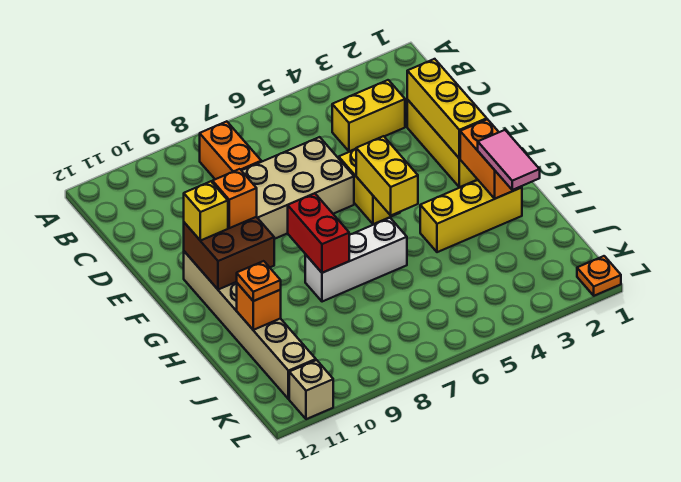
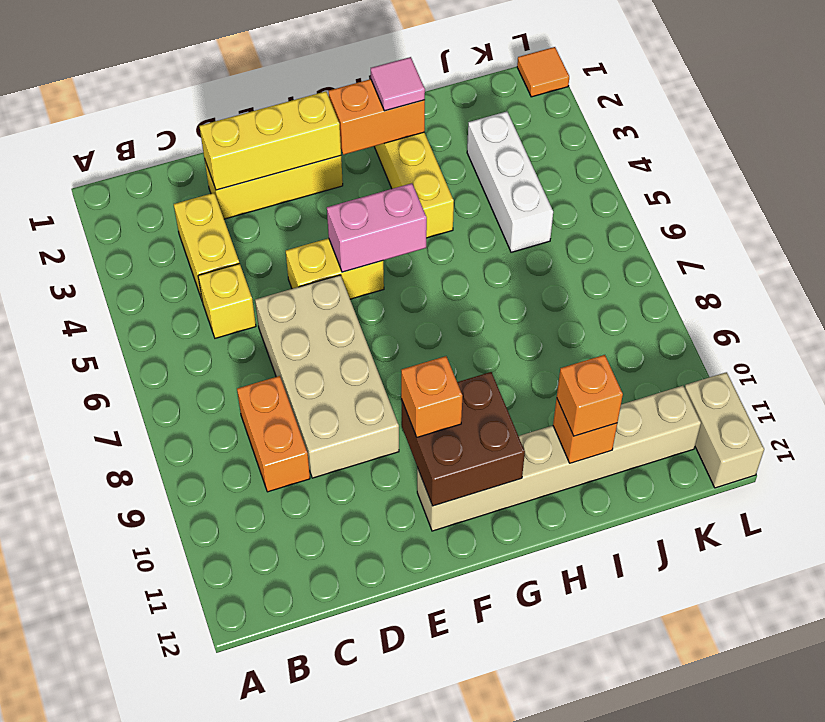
orange brick B8:C8 level 1 -> orange brick C8:C9 level 1
yellow brick F5:G5 level 2 -> pink brick F5:G5 level 2
yellow brick F11 level 3 -> yellow brick C5 level 1
red brick G8:H8 level 2 -> none
pink tile H2:I2 level 3 -> pink tile H2 level 3
white brick H6:H8 level 1 -> white brick J3:J5 level 1
orange plate I11 level 3 -> orange brick I11 level 3
orange plate L1 level 1 -> orange tile L1 level 1
tan brick L11 level 1 -> tan brick L11:L12 level 1

